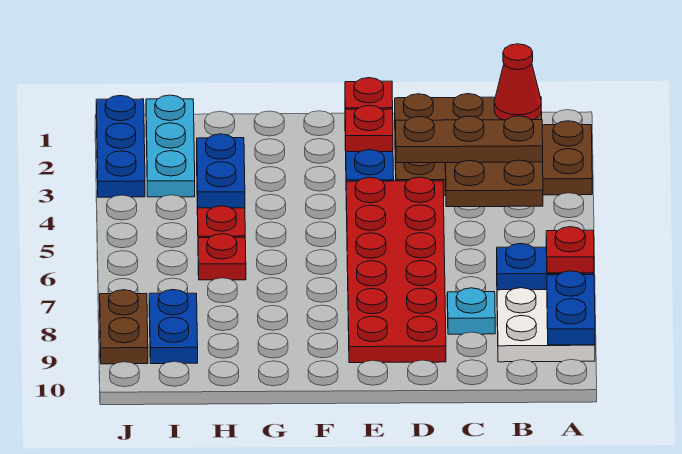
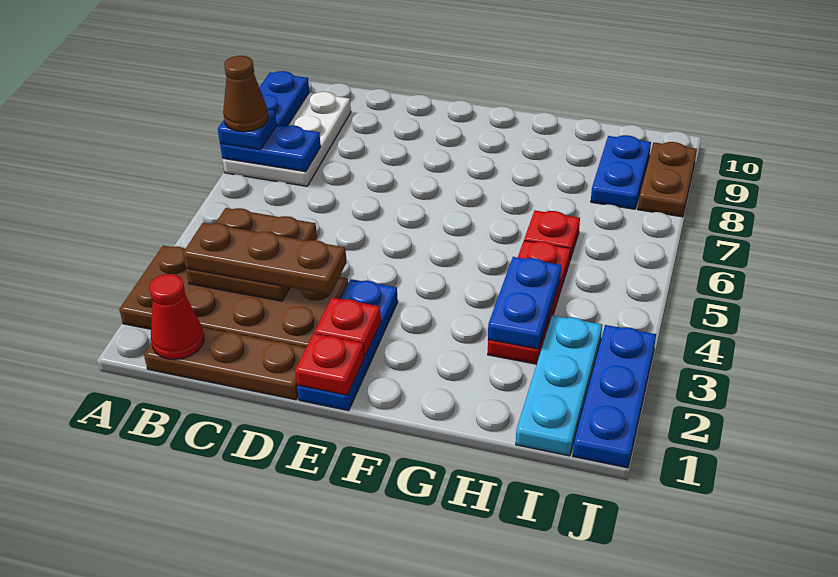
red plate A7 level 3 -> blue plate A7 level 3
none -> brown cone A7 level 4
cyan plate C8 level 1 -> none
red plate D4:E9 level 1 -> none

